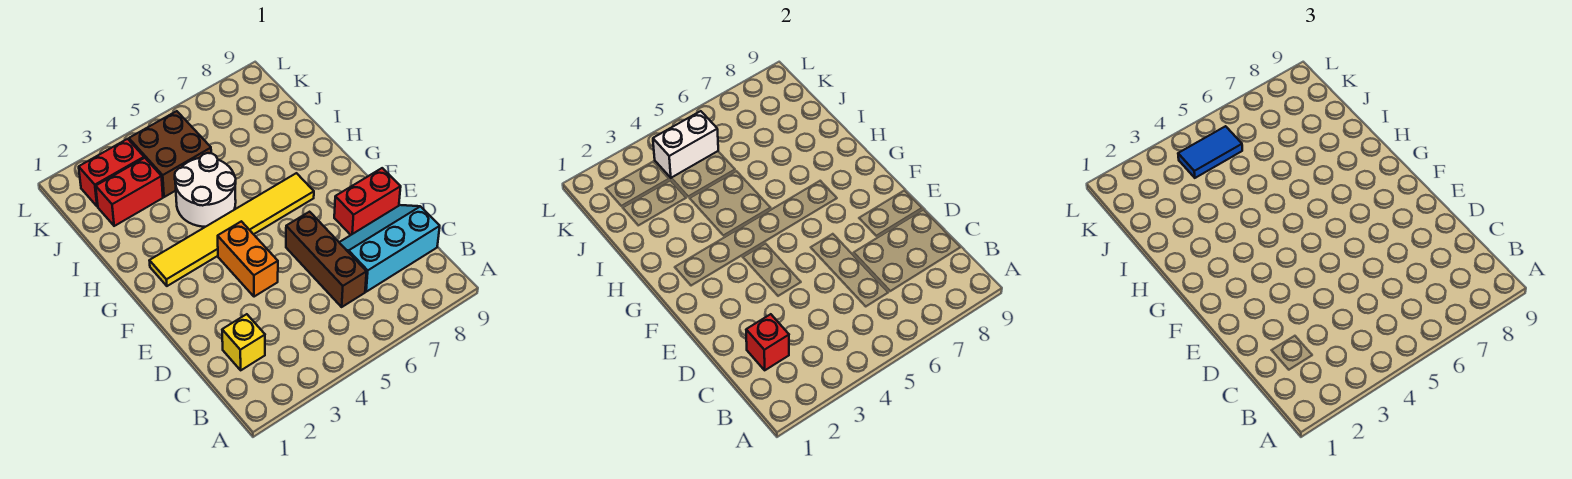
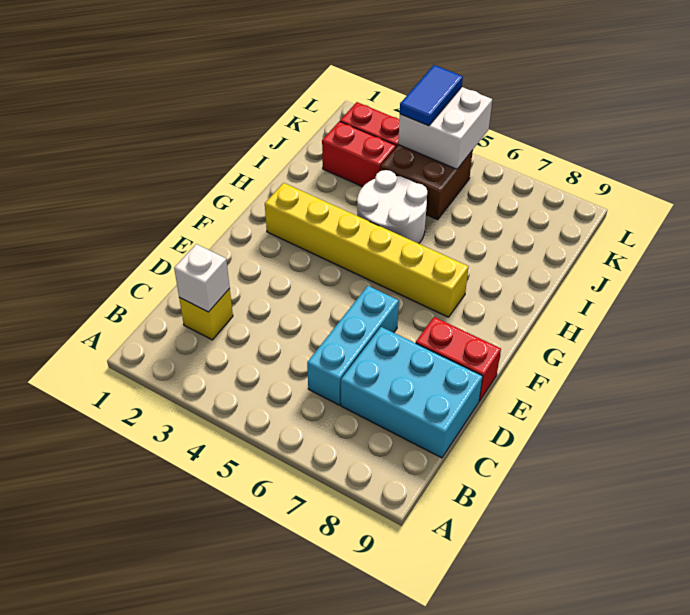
red brick C2 level 2 -> white brick C2 level 2
brown brick C6:E6 level 1 -> cyan brick C6:E6 level 1
cyan slope C7:D9 level 1 top C -> cyan brick C7:D9 level 1
orange brick E4:F4 level 1 -> none
yellow tile G2:G7 level 1 -> yellow brick G2:G7 level 1
white brick K4:K5 level 2 -> white brick K4:L5 level 2
blue tile K4:K5 level 3 -> blue tile K4:L4 level 3

